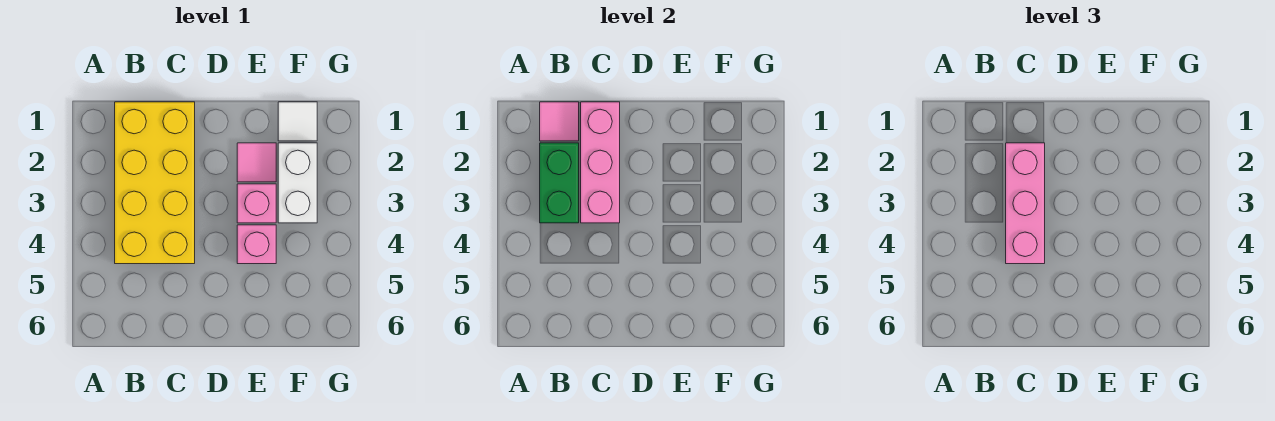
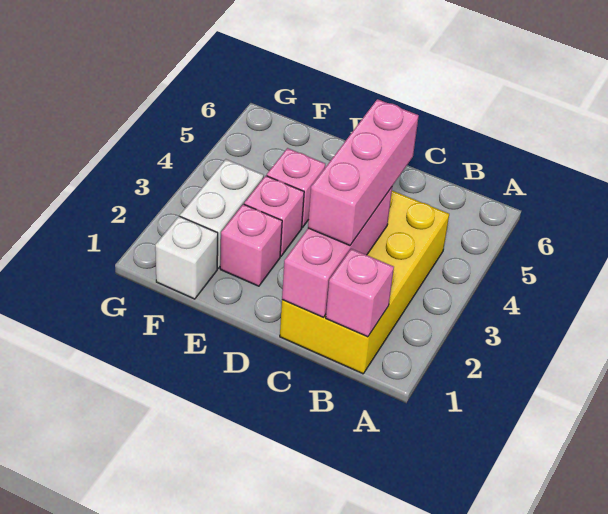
pink tile B1 level 2 -> pink brick B1 level 2
green brick B2:B3 level 2 -> none
pink tile E2 level 1 -> pink brick E2 level 1
white tile F1 level 1 -> white brick F1 level 1

